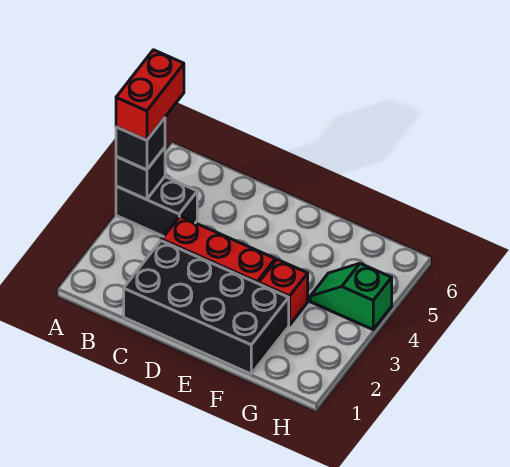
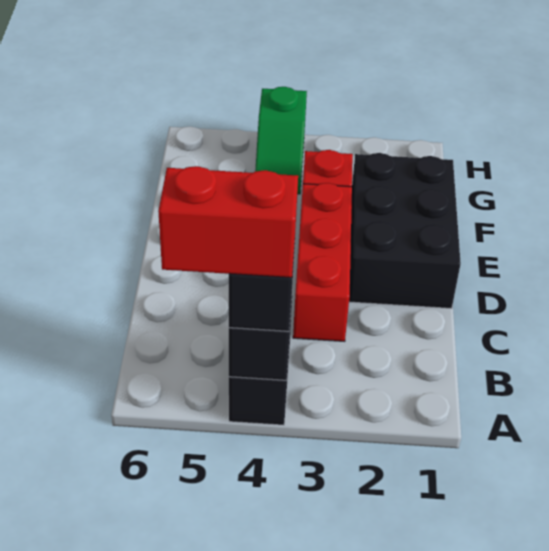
black brick C1:F2 level 1 -> black brick D1:F2 level 1

